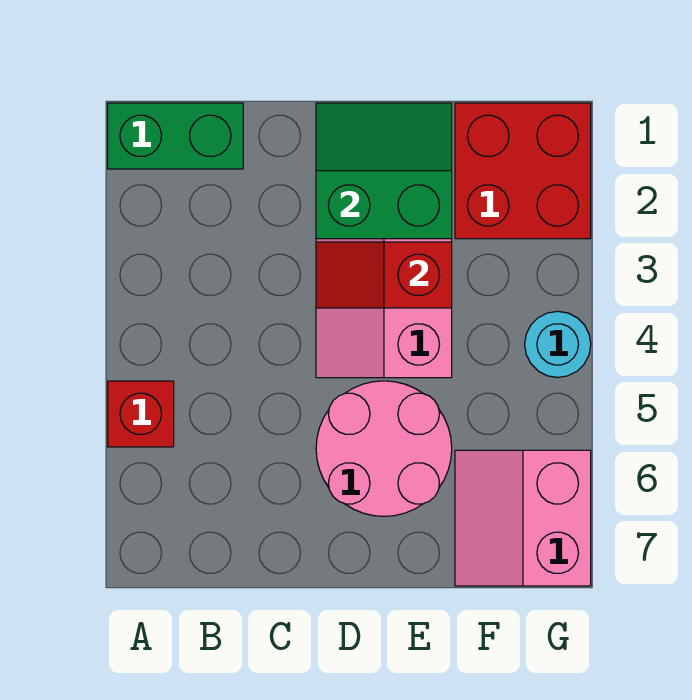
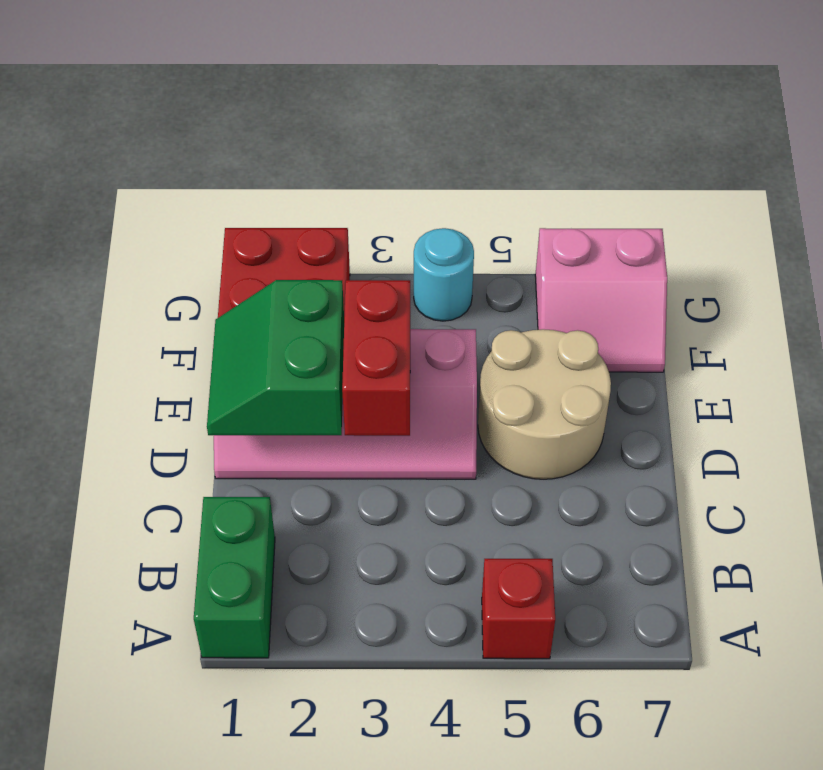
red slope D3:E3 level 2 top E -> red brick D3:E3 level 2
pink round brick D5:E6 level 1 -> tan round brick D5:E6 level 1

